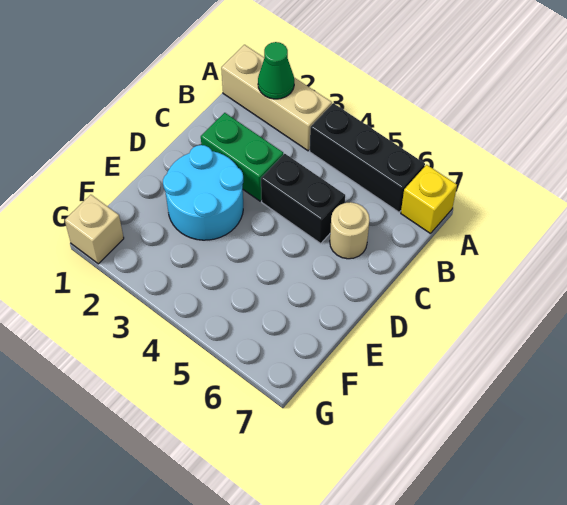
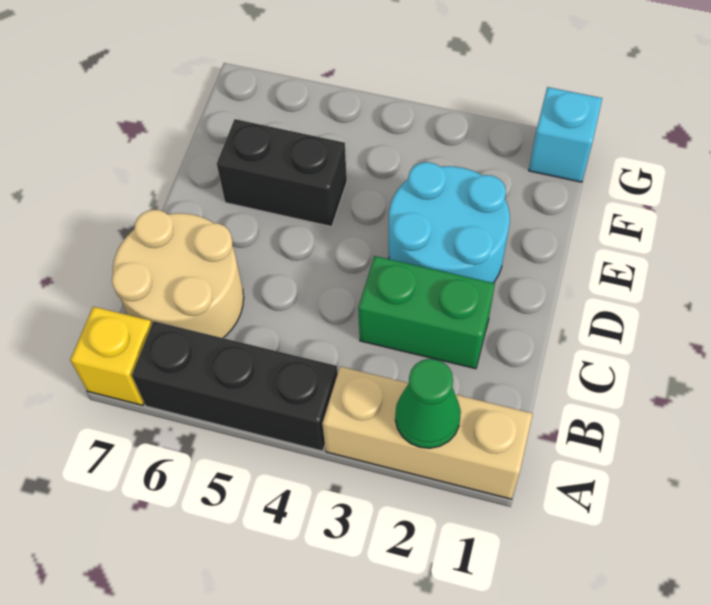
black brick C4:C5 level 1 -> black brick E5:E6 level 1
tan round brick C6 level 1 -> tan round brick B6:C7 level 1
tan brick G1 level 1 -> cyan brick G1 level 1

